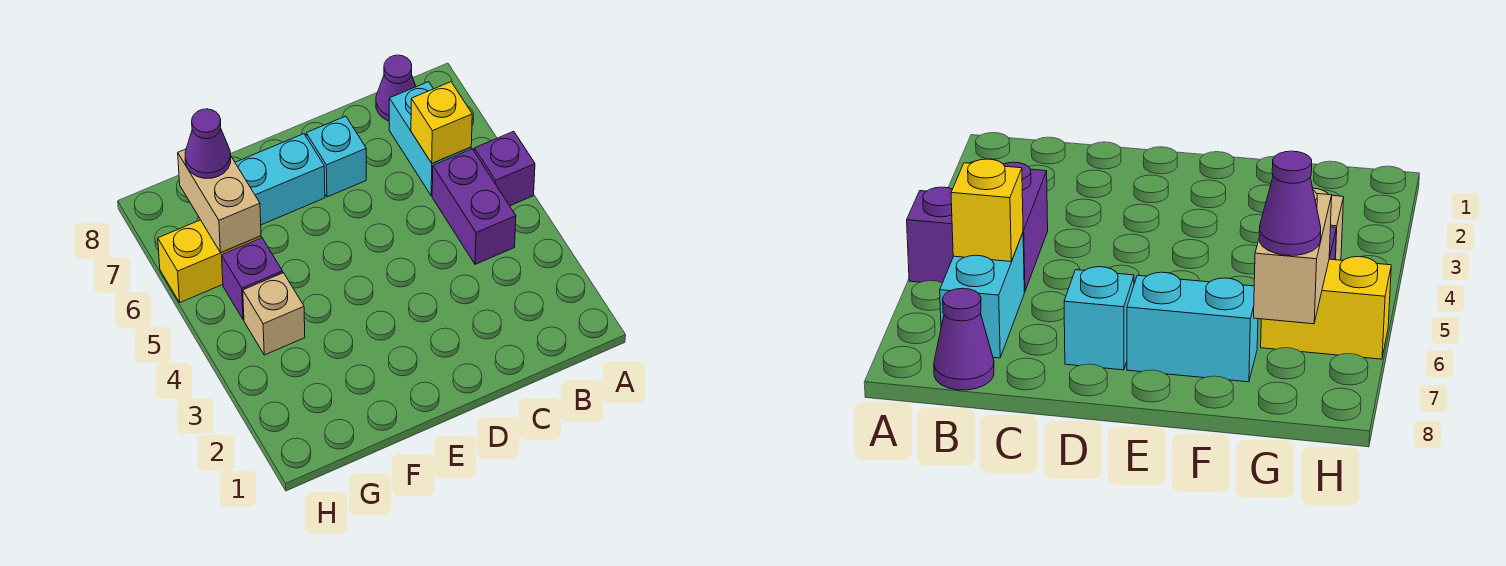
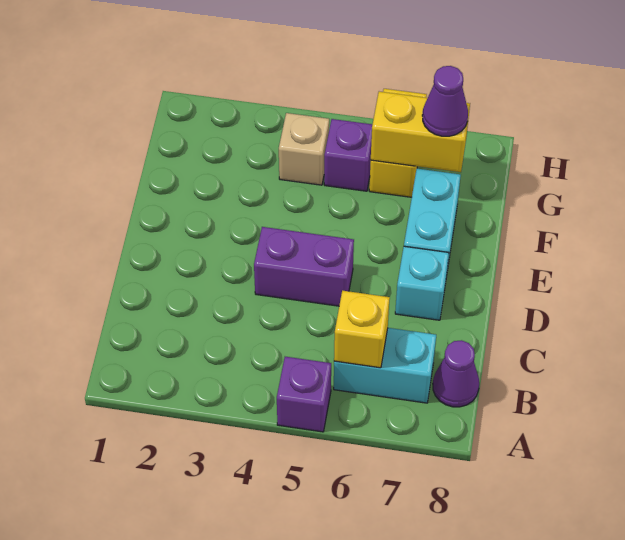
purple brick B4:B5 level 1 -> purple brick D4:D5 level 1
tan brick G6:G7 level 2 -> yellow brick G6:G7 level 2

